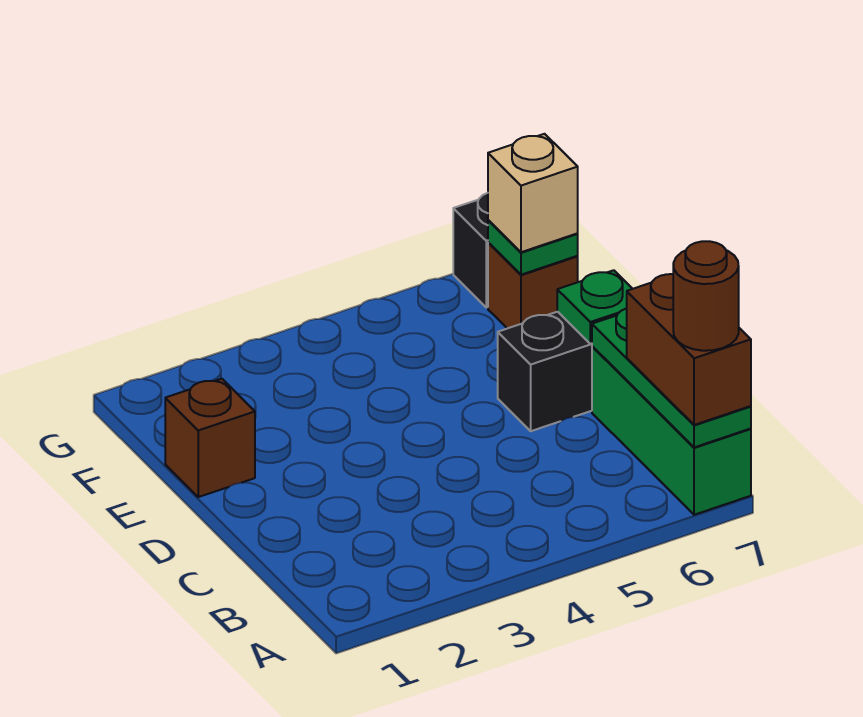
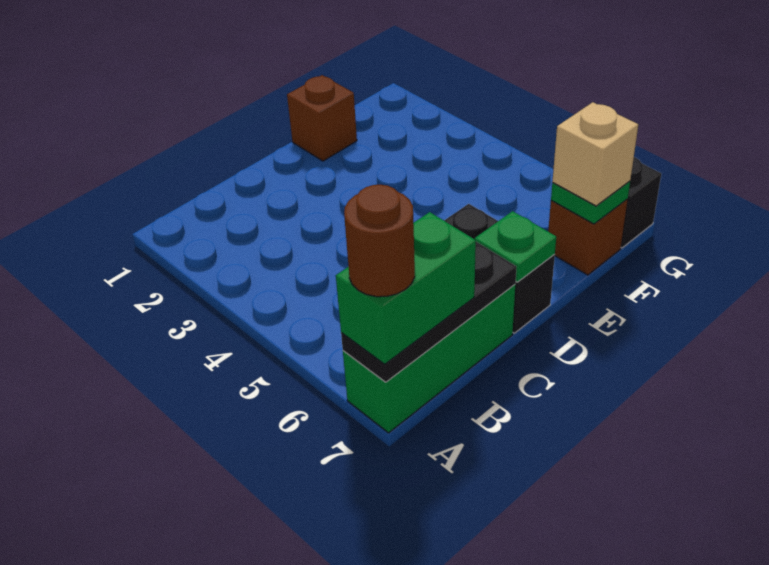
green plate A7:C7 level 2 -> black plate A7:C7 level 2
brown brick A7:B7 level 3 -> green brick A7:B7 level 3

